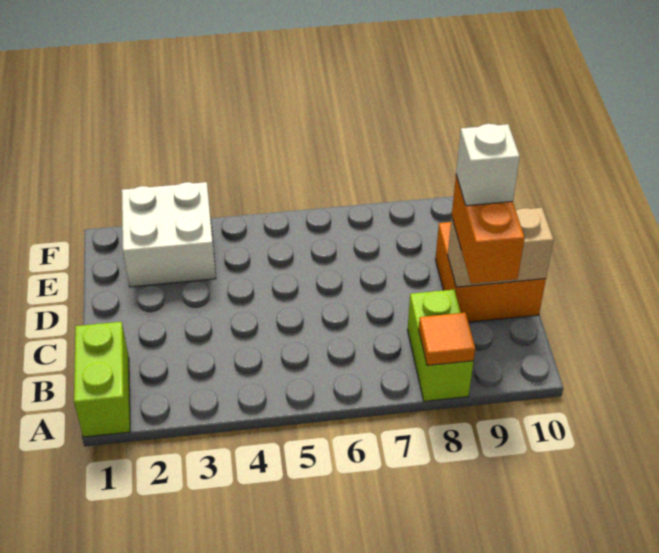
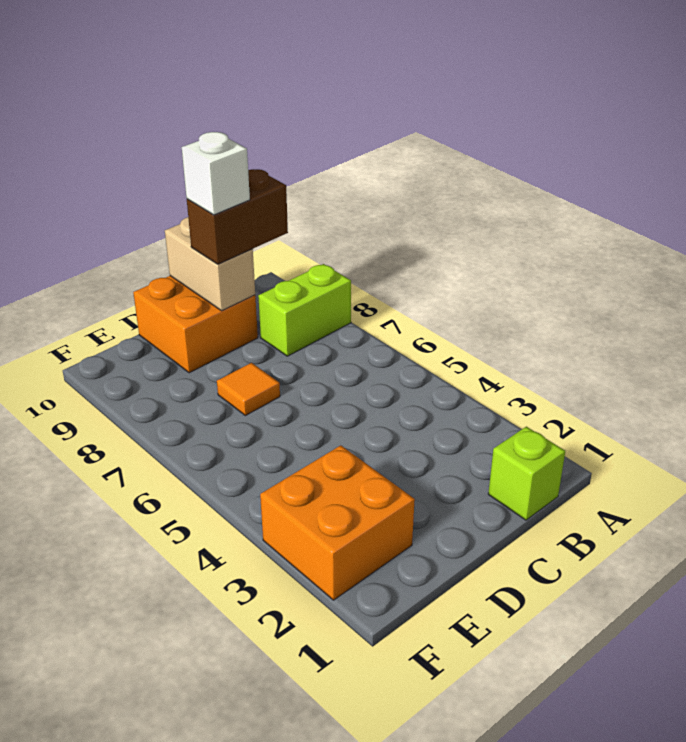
lime brick A1:B1 level 1 -> lime brick B1 level 1
orange tile A8 level 2 -> orange tile D7 level 1
orange brick B9:C9 level 3 -> brown brick B9:C9 level 3
white brick E2:F3 level 1 -> orange brick E2:F3 level 1

